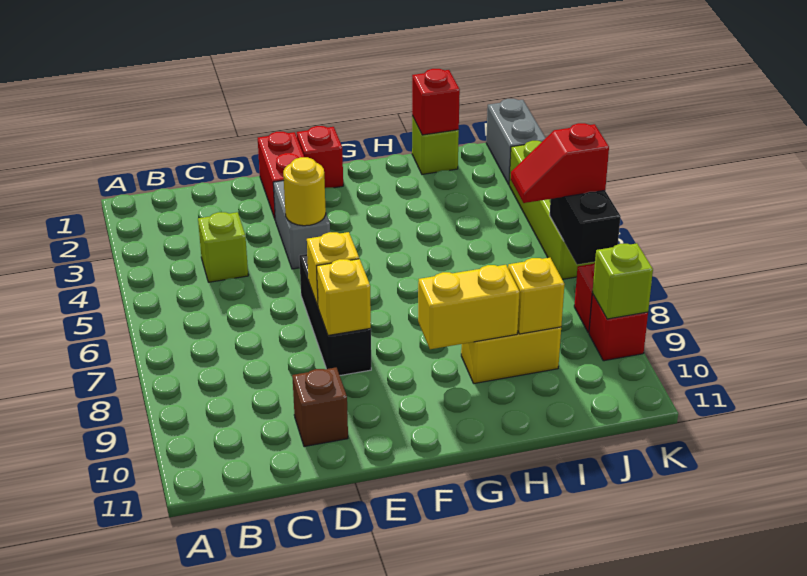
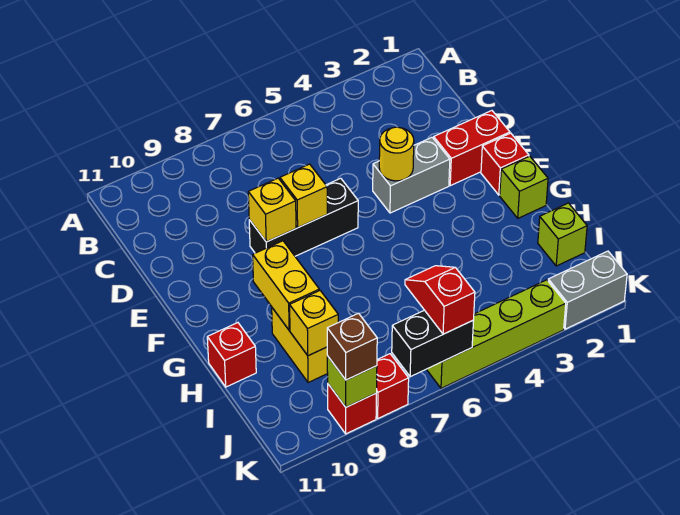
lime brick C4 level 1 -> lime brick G1 level 1
brown brick D10 level 1 -> brown brick K9 level 3
red brick I1 level 2 -> red brick H11 level 1

